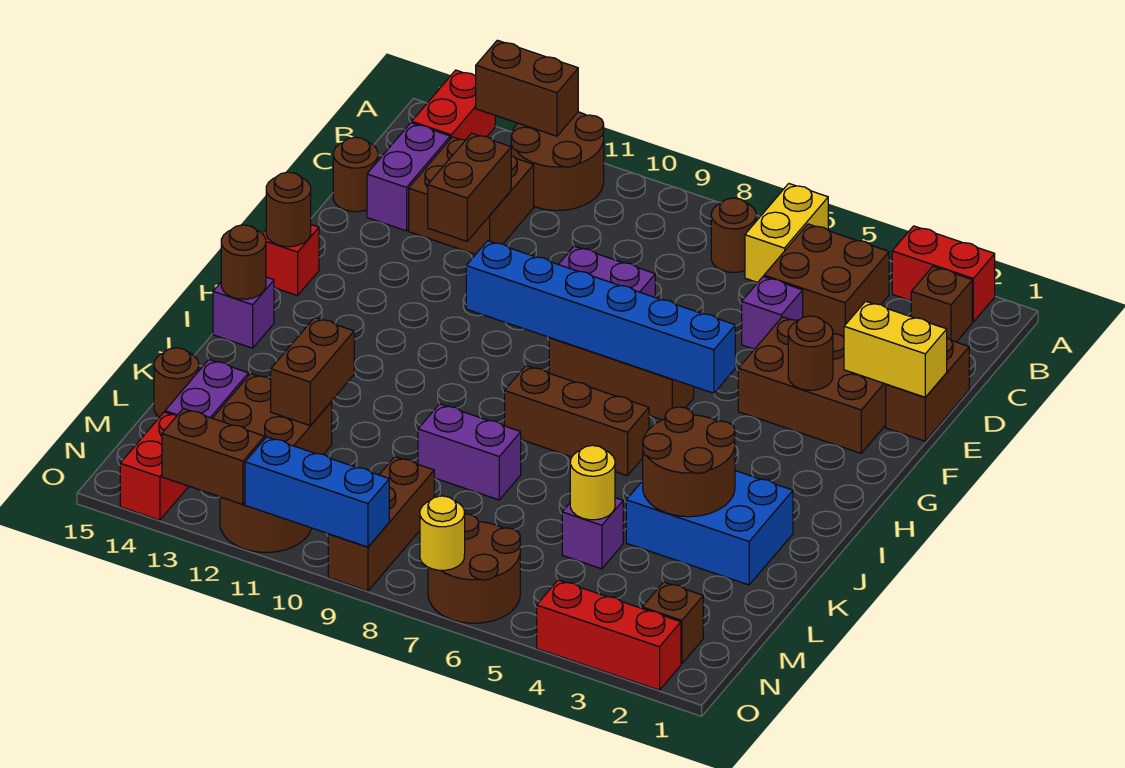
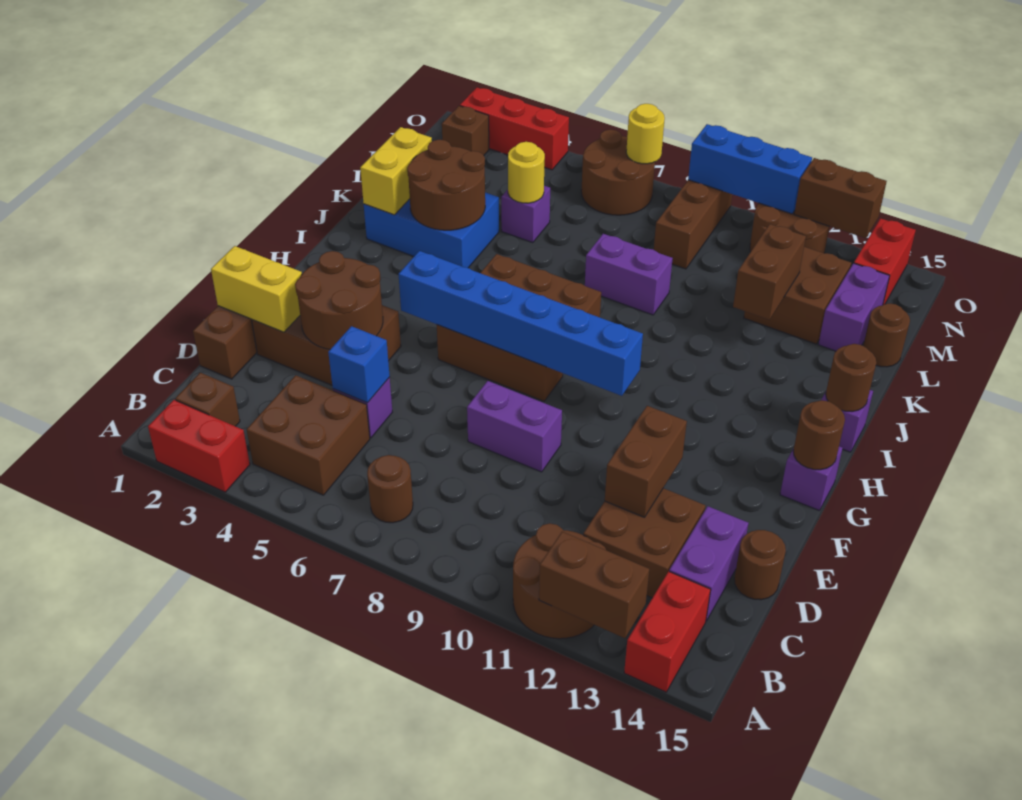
yellow brick A6:B6 level 1 -> yellow brick J2:K2 level 2
none -> blue brick D5 level 2
brown round brick F3 level 2 -> brown round brick E3:F4 level 2
red brick G15 level 1 -> purple brick G15 level 1

